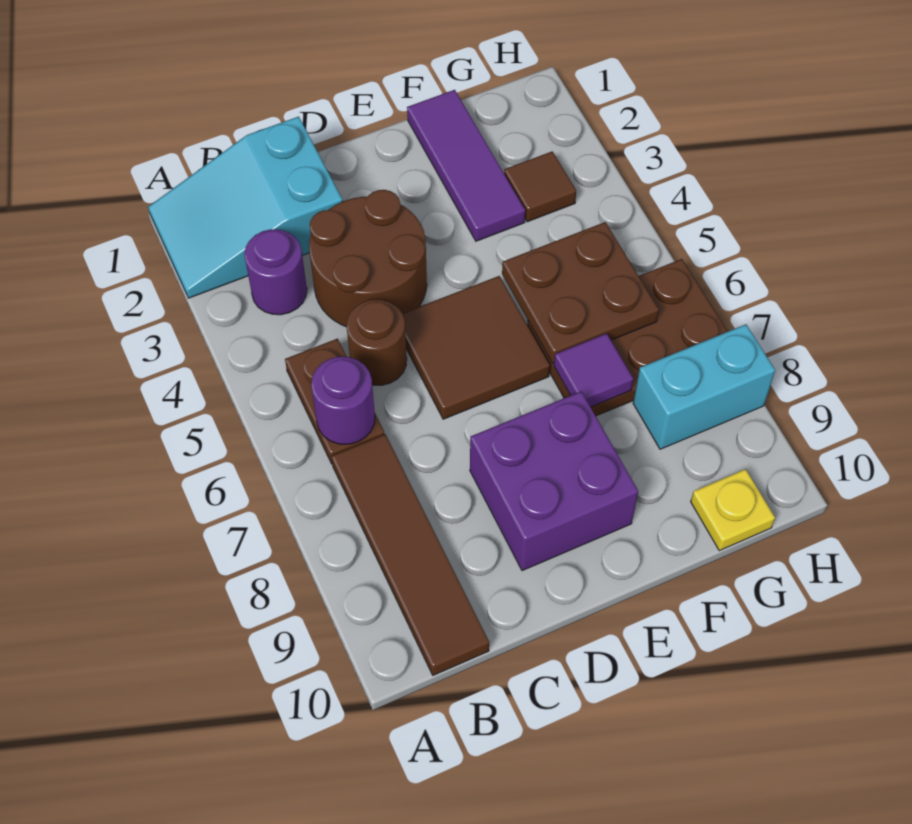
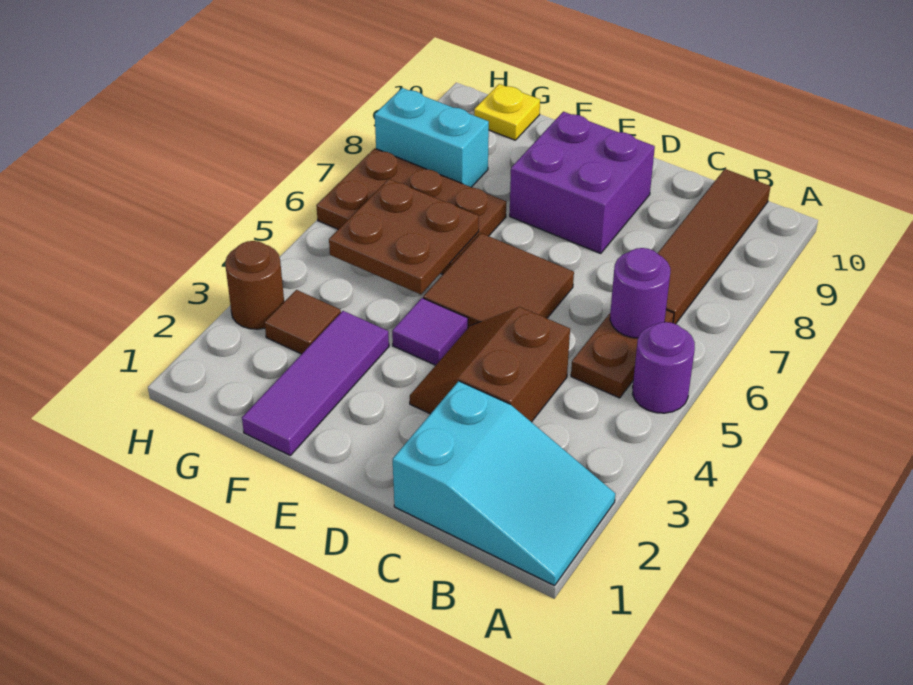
purple round brick B3 level 1 -> purple round brick A5 level 1
brown round brick C3:D4 level 1 -> brown slope C3:D4 level 1 top C
brown round brick C5 level 1 -> brown round brick H3 level 1
purple tile F7 level 2 -> purple tile E4 level 1

